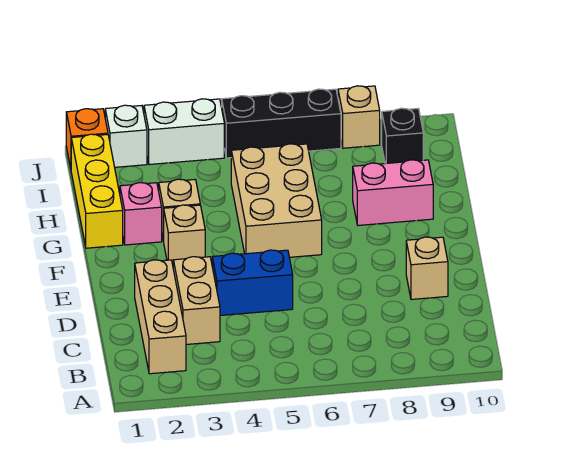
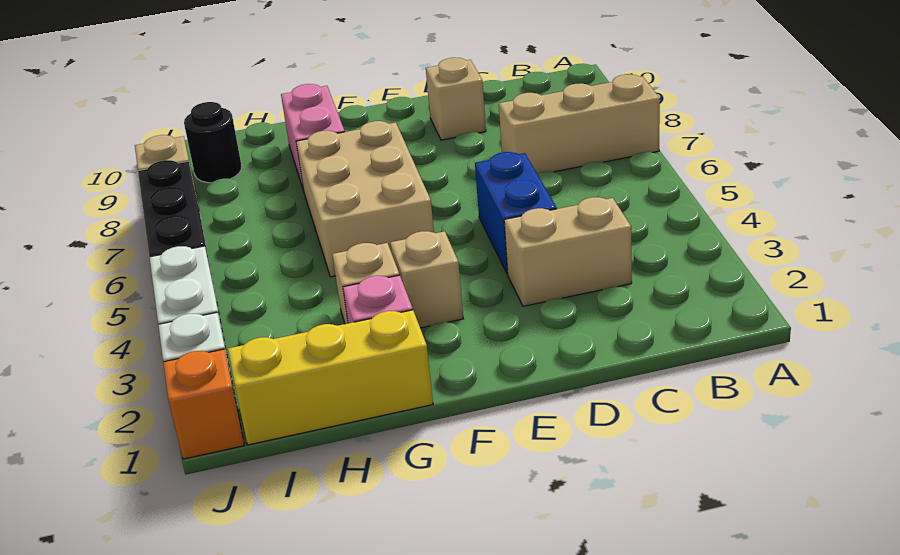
tan brick B2:D2 level 1 -> tan brick A7:C7 level 1
tan brick F5:H6 level 1 -> tan brick F5:G7 level 1
black brick I9 level 1 -> black round brick I9 level 1

